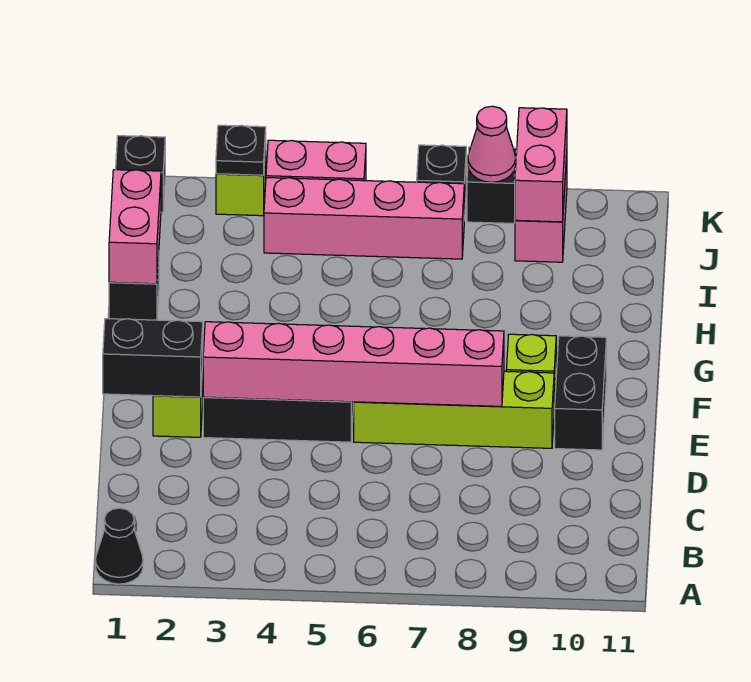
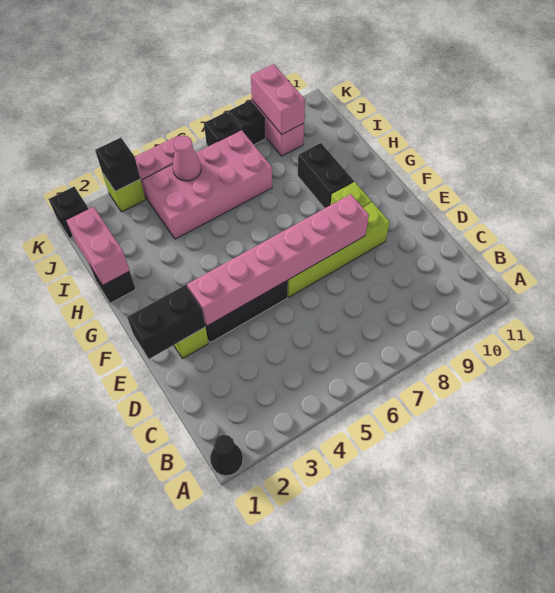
black brick E10:F10 level 1 -> black brick G9:H9 level 1
pink brick J4:J7 level 1 -> pink brick I4:J7 level 1
black plate K3 level 2 -> black brick K3 level 2
pink cone K8 level 2 -> pink cone J5 level 2

